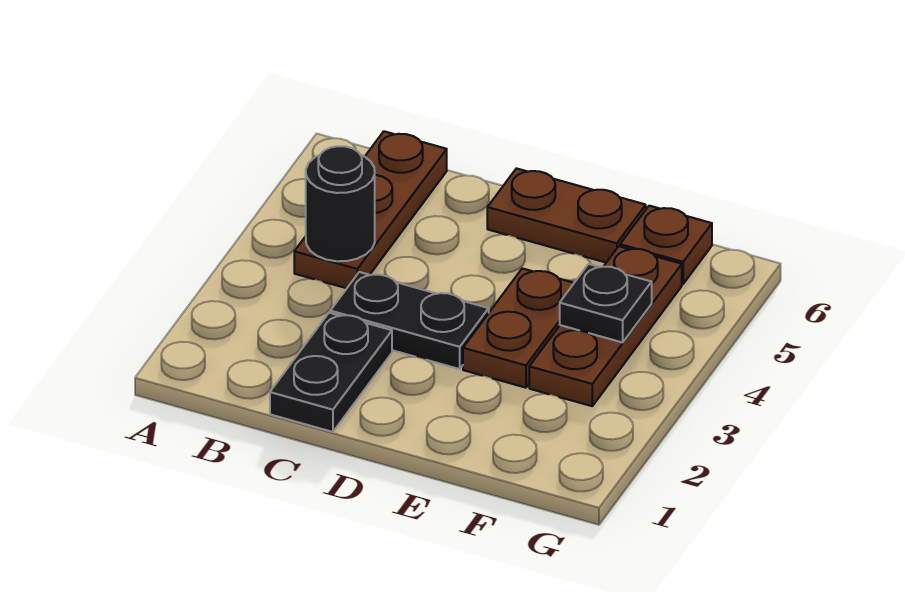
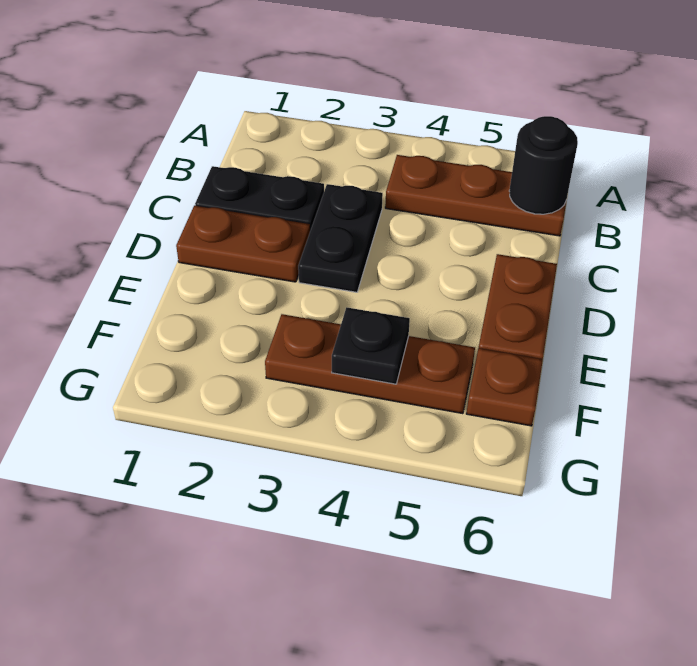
black round brick B4 level 2 -> black round brick B6 level 2
brown plate E3:E4 level 1 -> brown plate D1:D2 level 1

